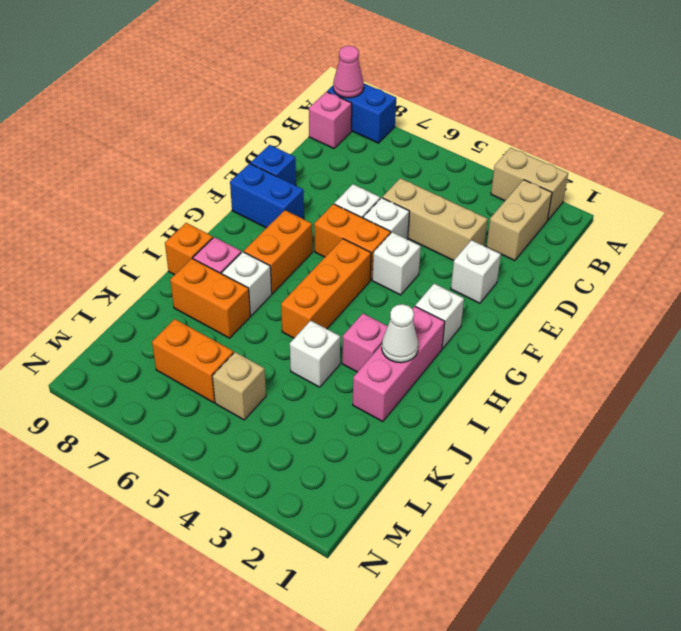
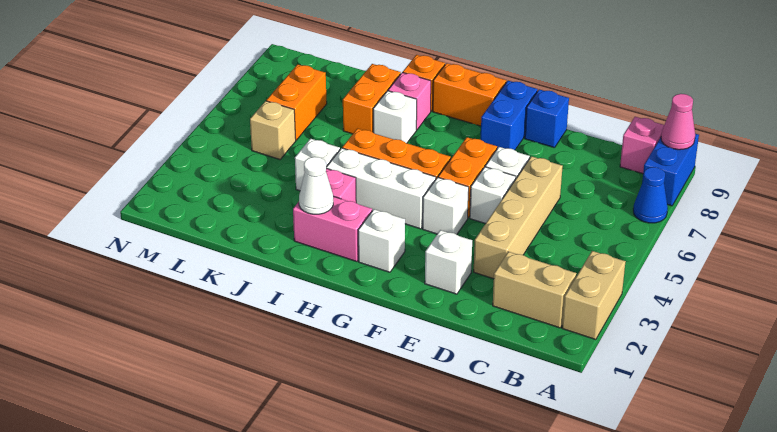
none -> blue cone A7 level 1
tan brick D3:D5 level 1 -> tan brick D3:D6 level 1
none -> white brick G4:I4 level 1
orange brick G7:H7 level 1 -> orange brick G9:H9 level 1
pink brick H2:J2 level 1 -> pink brick H2:I2 level 1

